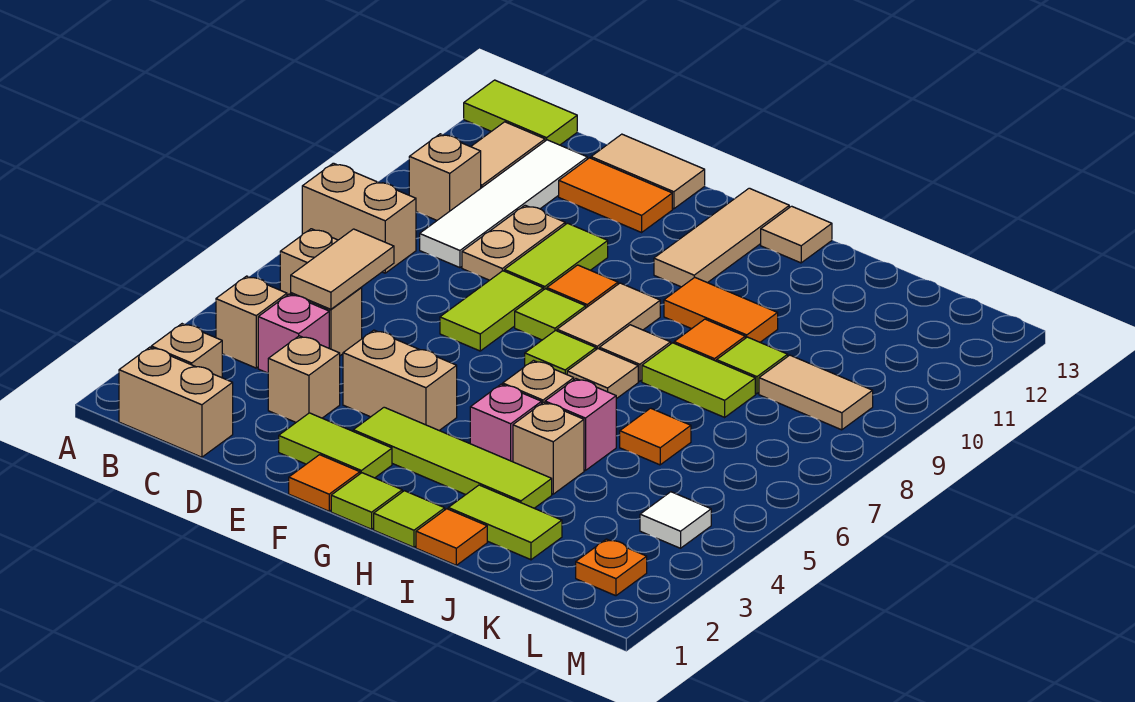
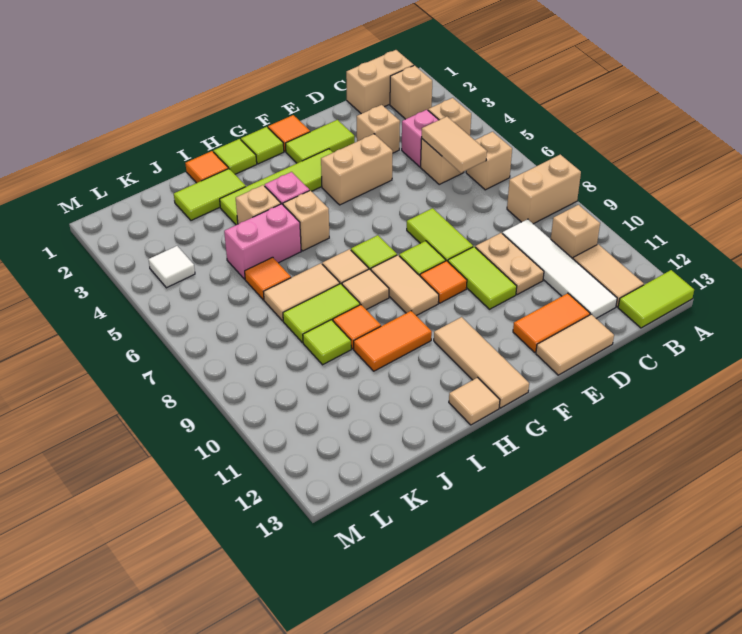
pink brick I5 level 1 -> pink brick I5:J5 level 1
tan tile K9:L9 level 1 -> tan tile I7:J7 level 1
orange plate L2 level 1 -> none

